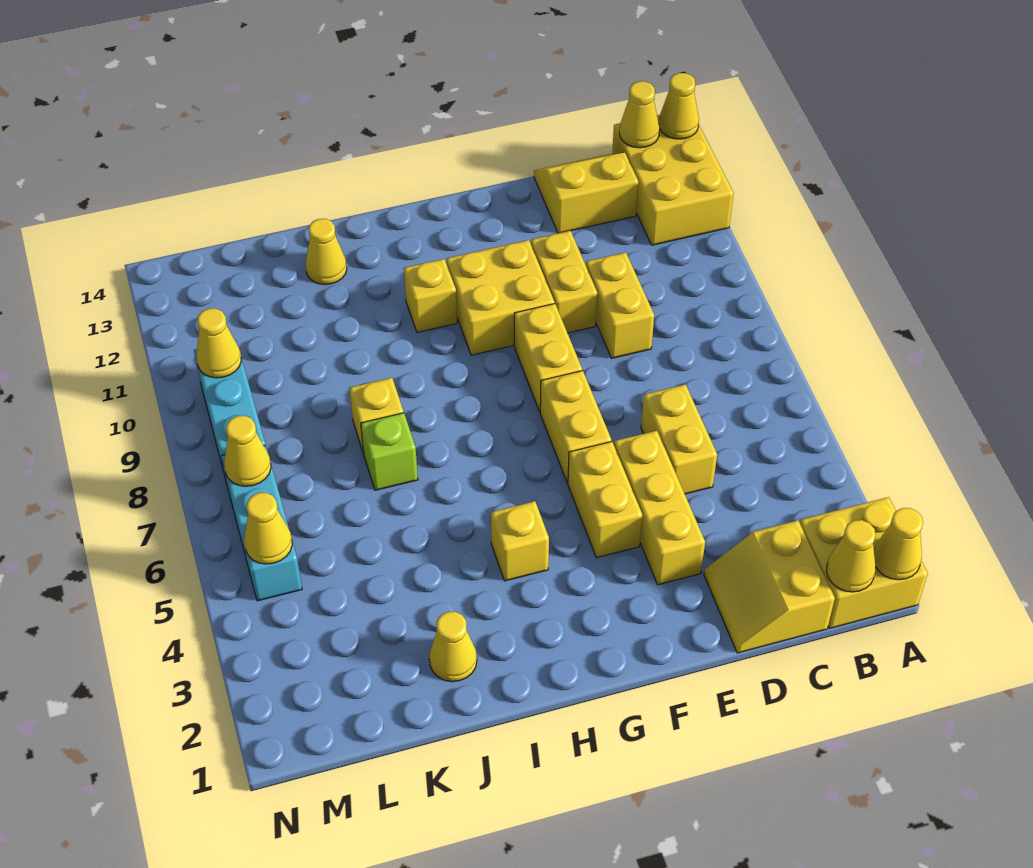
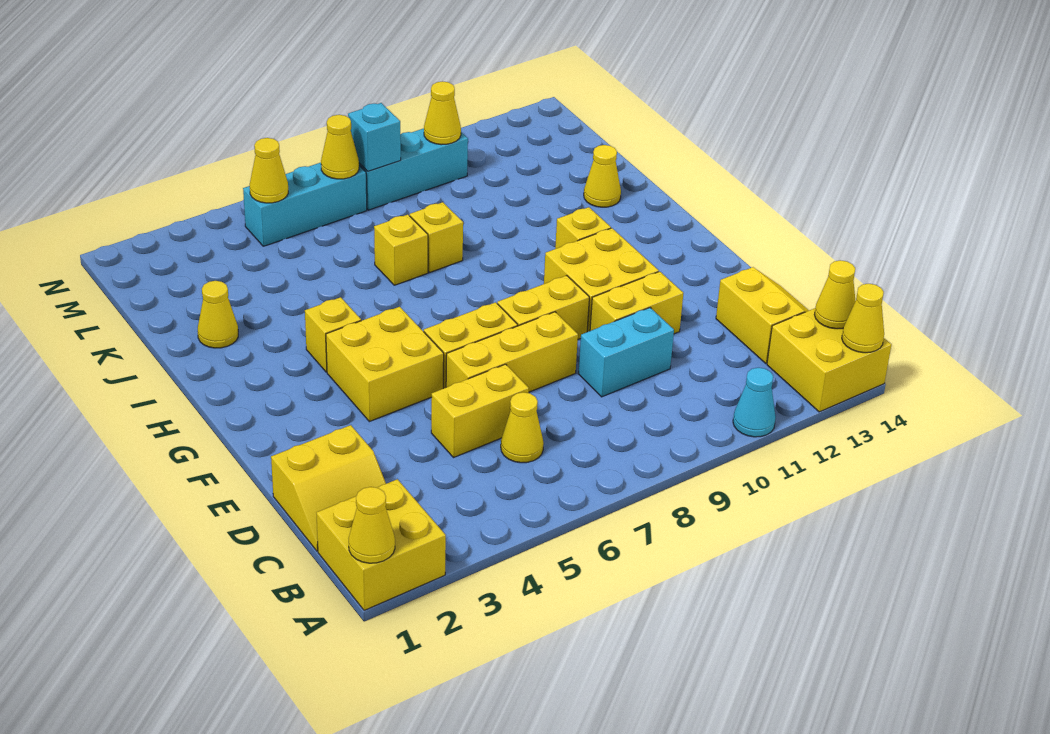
none -> cyan cone A11 level 1
yellow brick A12:B14 level 1 -> yellow brick A13:B14 level 1
yellow cone B1 level 2 -> yellow cone C6 level 1
yellow slope C1:D2 level 1 top C -> yellow slope C1:D2 level 1 top D
yellow brick D9:D10 level 1 -> cyan brick D9:D10 level 1
yellow brick E3:E5 level 1 -> yellow brick E6:E8 level 1
yellow brick F4:F5 level 1 -> yellow brick F4:G5 level 1
lime brick J7 level 1 -> yellow brick J7 level 1
none -> cyan brick M8 level 2

